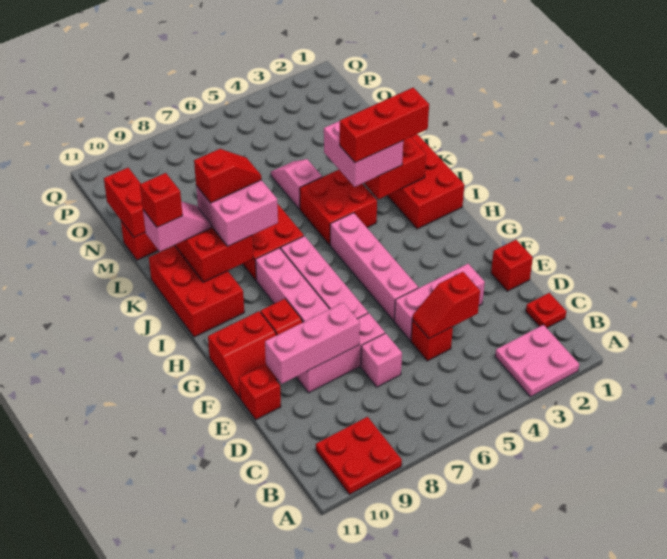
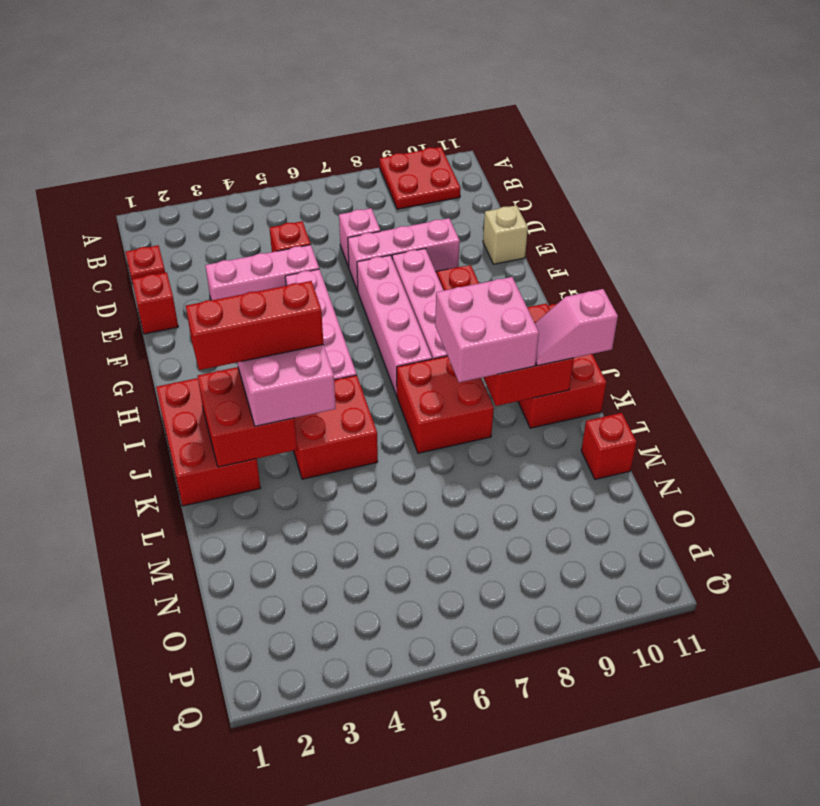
pink plate A2:B3 level 1 -> none
red slope D4:D5 level 2 top 4 -> none
pink brick E8:E10 level 2 -> none
red brick E11 level 1 -> tan brick E11 level 1
red slope F10:G11 level 1 top G -> none
red slope K8:K9 level 4 top 9 -> none
red brick K11 level 4 -> none
pink slope L5:M5 level 1 top L -> none
red brick M11:N11 level 2 -> none

